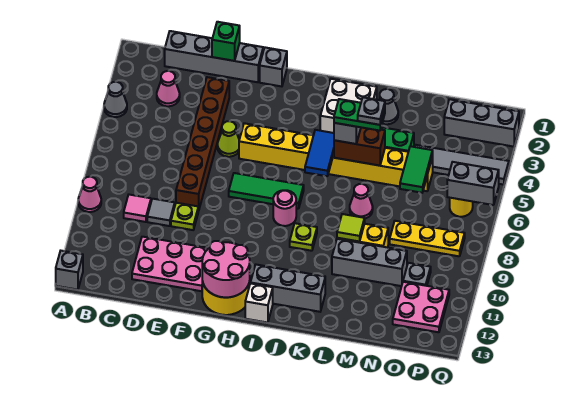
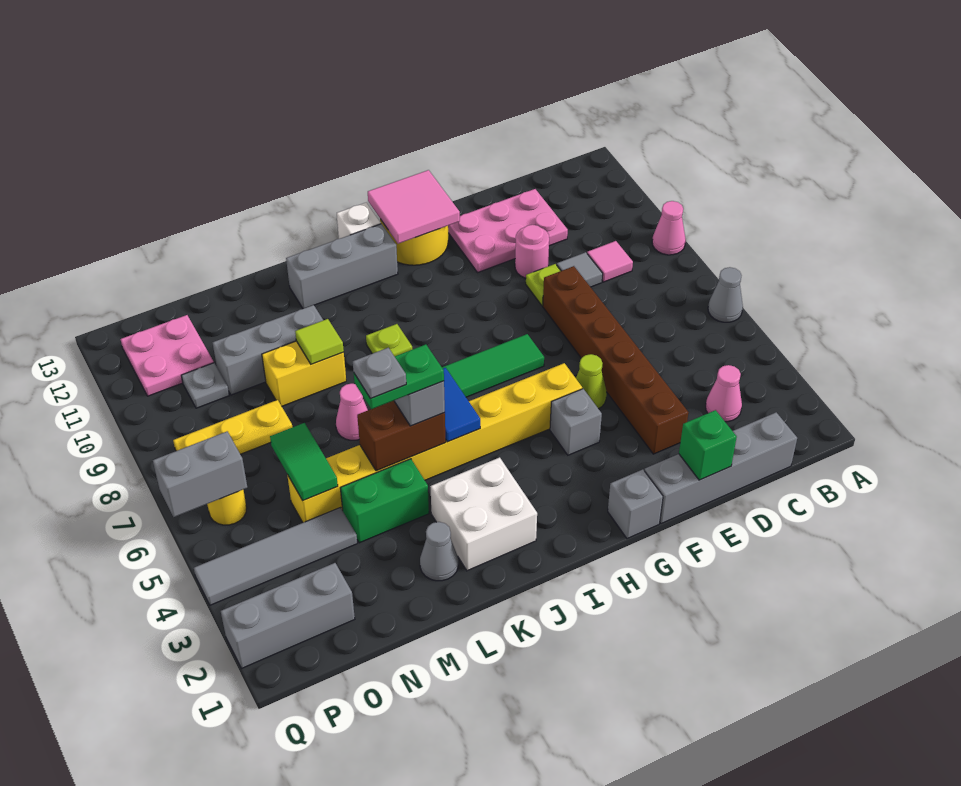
grey cone A4 level 1 -> grey cone A6 level 1
grey brick A13 level 1 -> grey brick G4 level 1
pink round brick G12:H13 level 2 -> pink tile G12:H13 level 2
pink round brick I8 level 1 -> pink round brick E10 level 1

